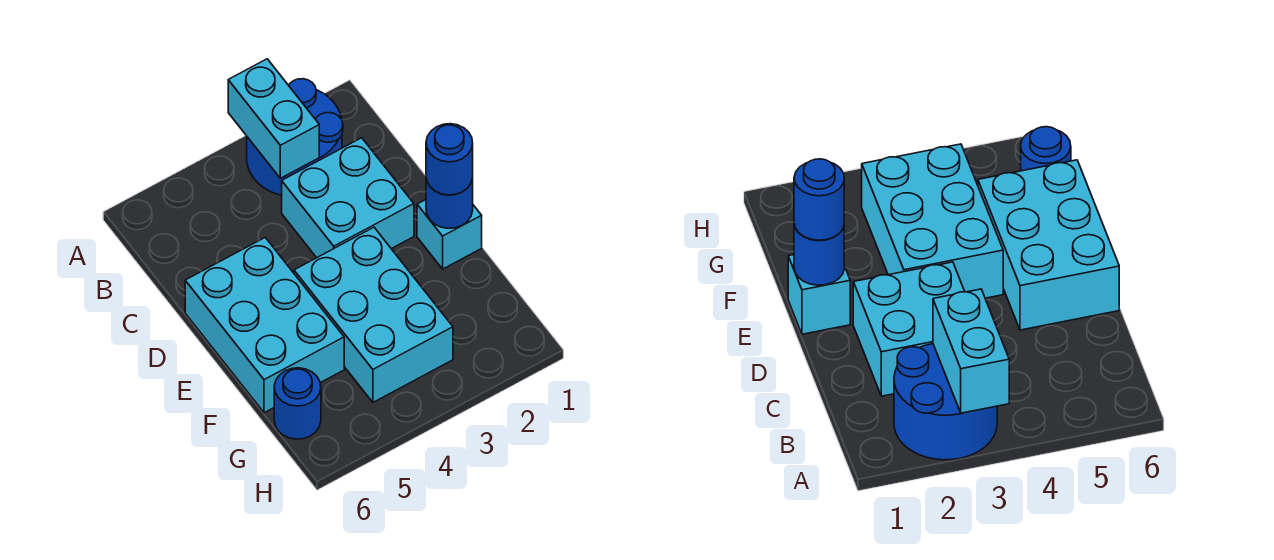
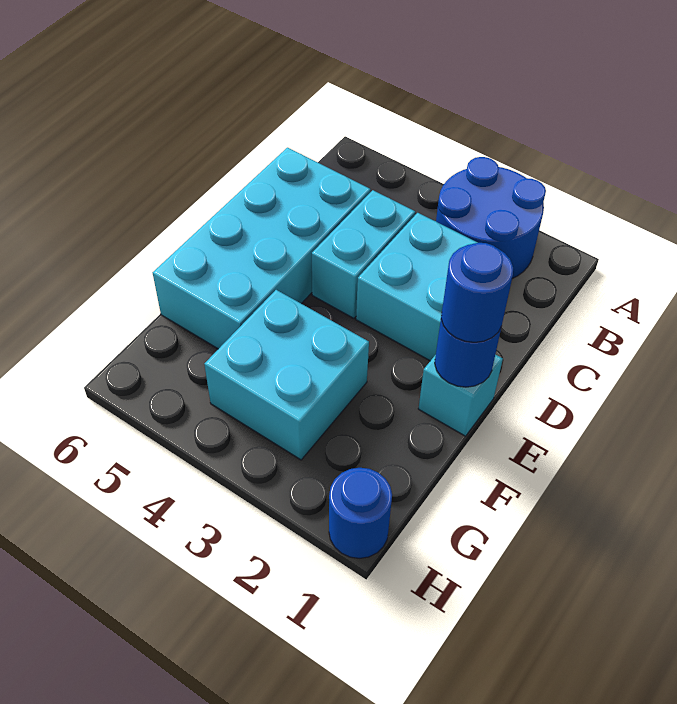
cyan brick A3:B3 level 2 -> cyan brick C4:D4 level 1
cyan brick D5:F6 level 1 -> cyan brick C5:F6 level 1
cyan brick E3:G4 level 1 -> cyan brick F3:G4 level 1
blue round brick G6 level 1 -> blue round brick H1 level 1

